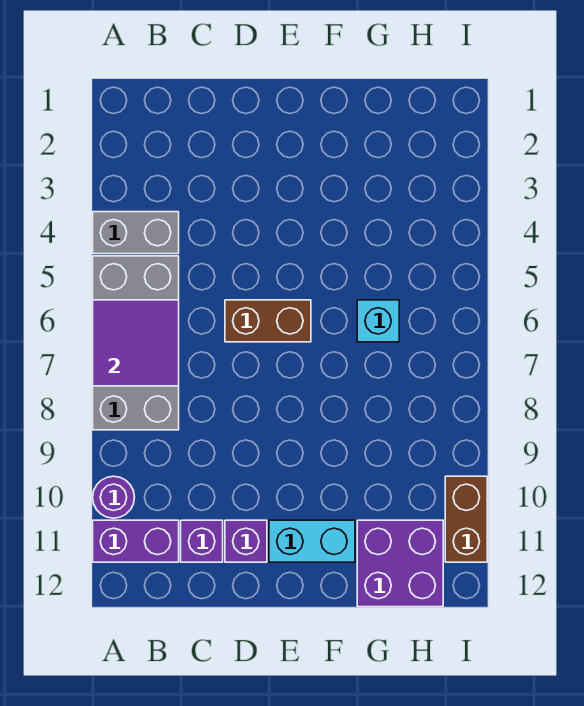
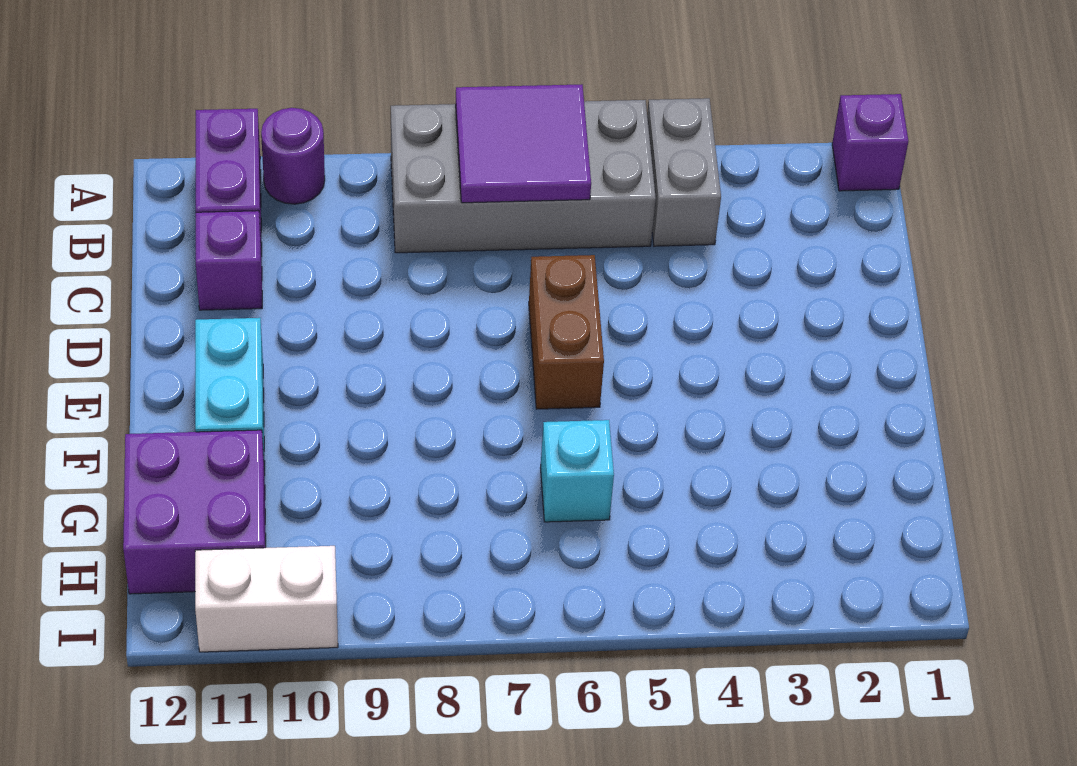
purple brick D11 level 1 -> purple brick A1 level 1
brown brick I10:I11 level 1 -> white brick I10:I11 level 1

